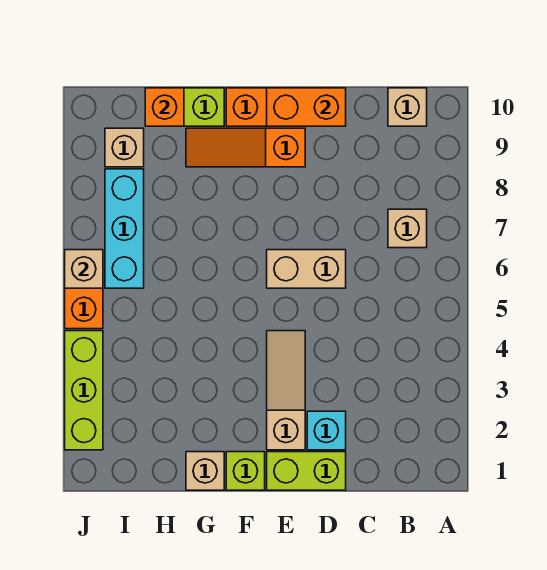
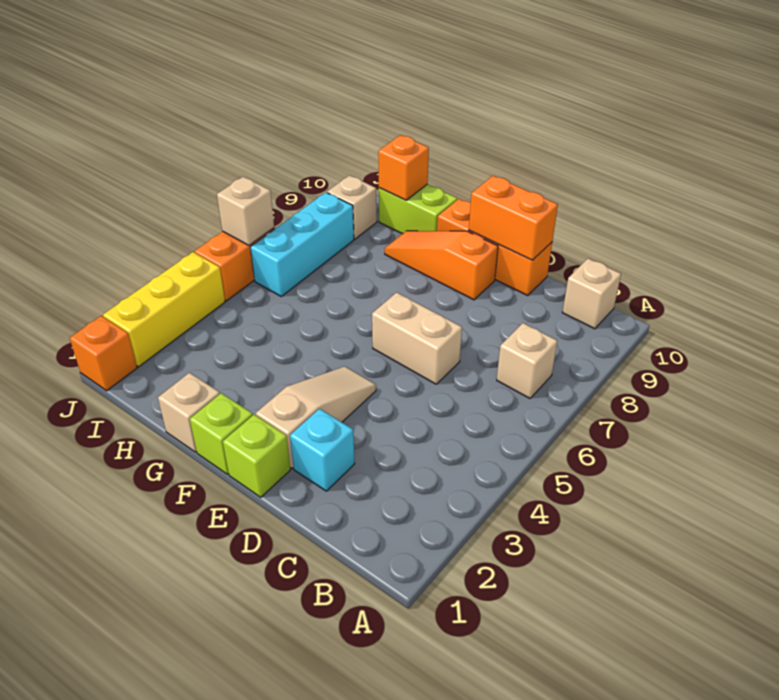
lime brick D1:E1 level 1 -> lime brick E1 level 1
none -> orange brick J1 level 1
lime brick J2:J4 level 1 -> yellow brick J2:J4 level 1

